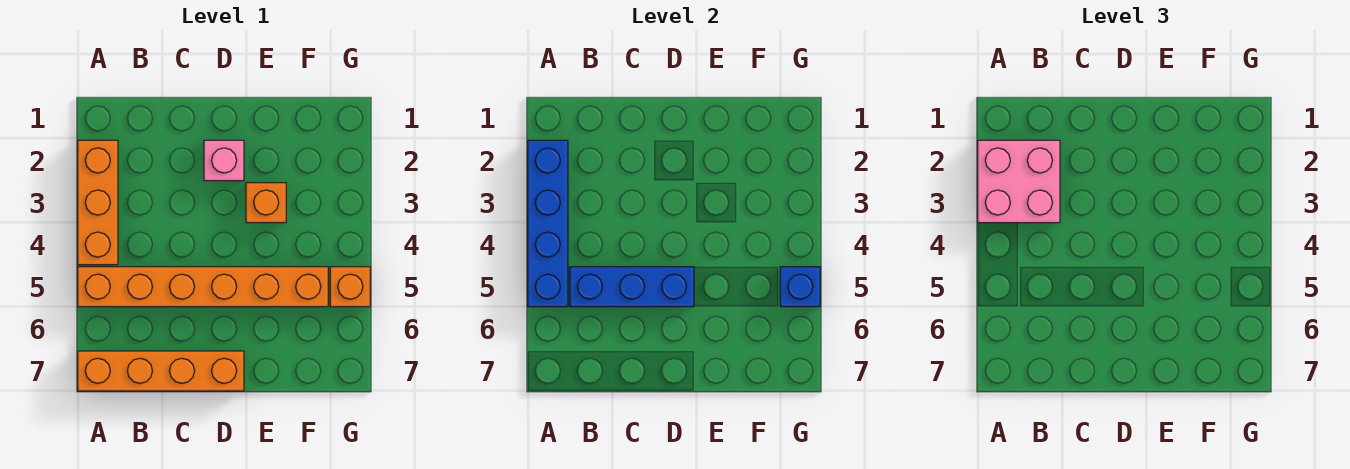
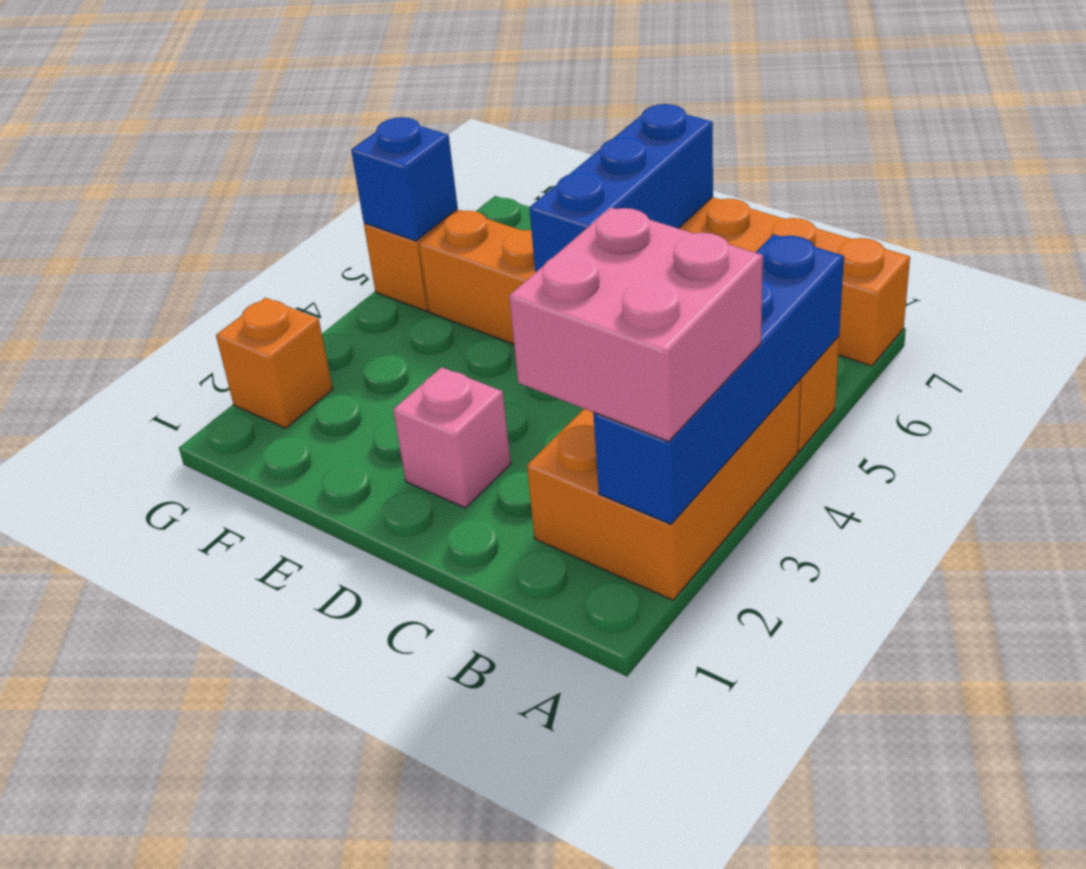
orange brick A2:A4 level 1 -> orange brick A2:B4 level 1
blue brick B5:D5 level 2 -> blue brick D5:D7 level 2
orange brick E3 level 1 -> orange brick G2 level 1

